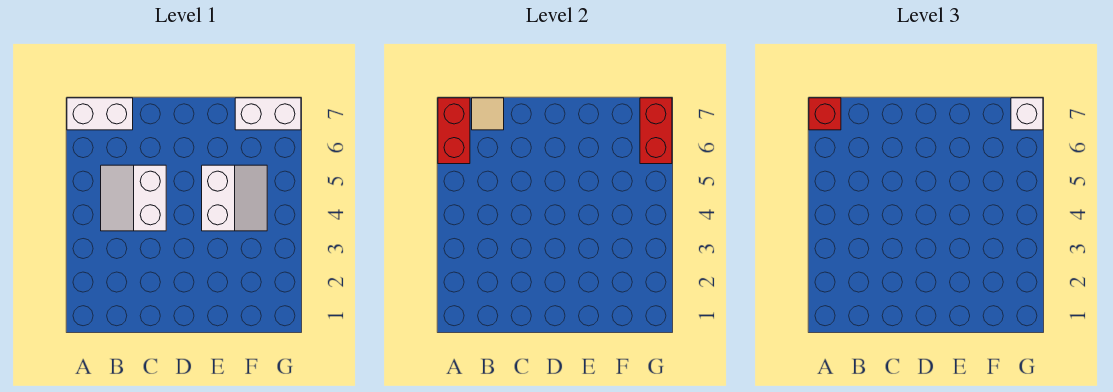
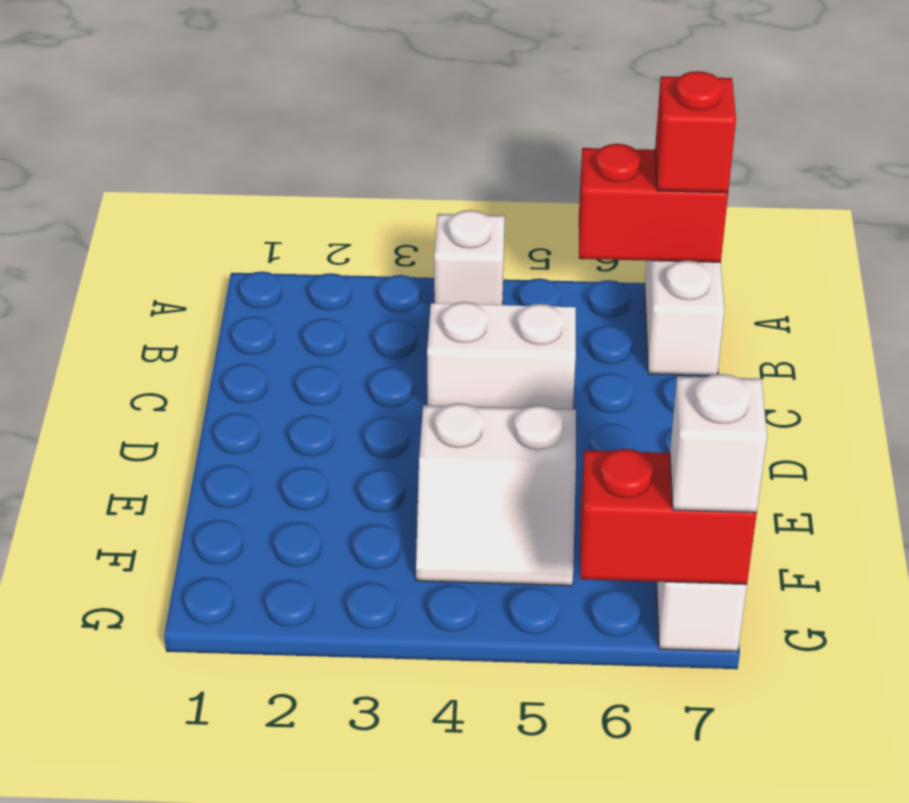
none -> white brick A4 level 1
tan tile B7 level 2 -> none

